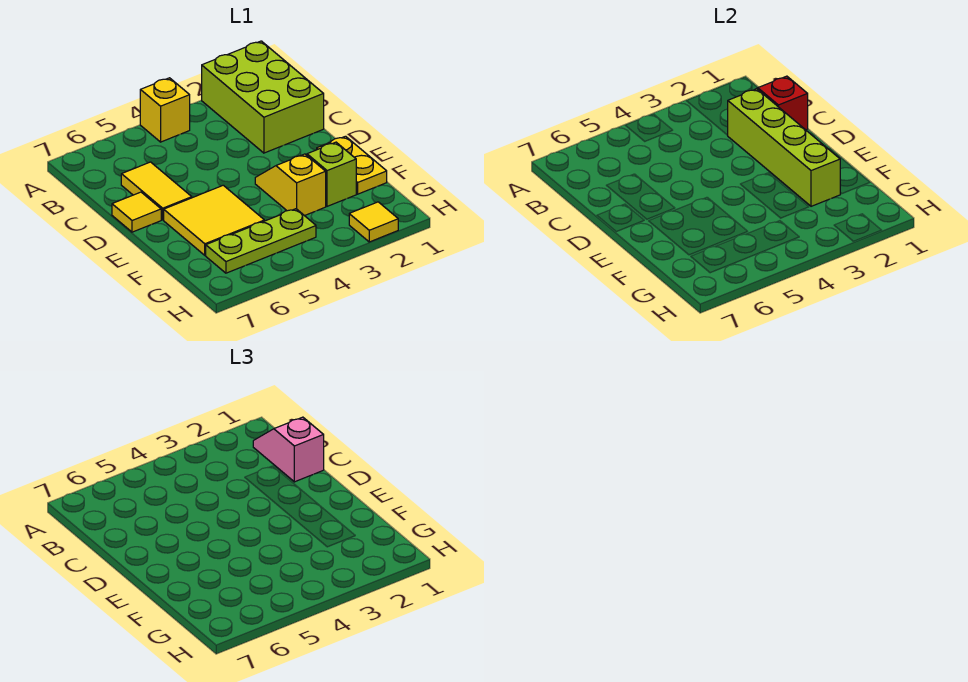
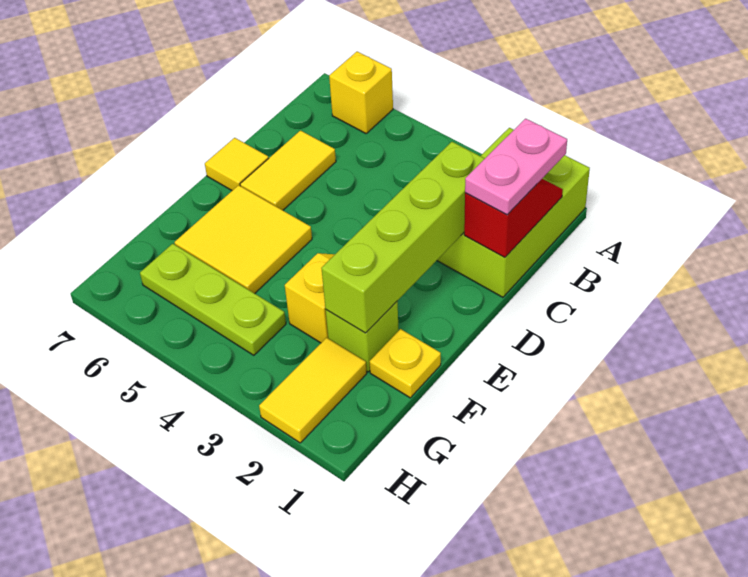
yellow brick A4 level 1 -> yellow brick A6 level 1
pink slope B1:C1 level 3 top C -> pink plate B1:C1 level 3
yellow plate E1:F1 level 1 -> yellow plate F1 level 1
yellow tile H2 level 1 -> yellow tile G2:H2 level 1

